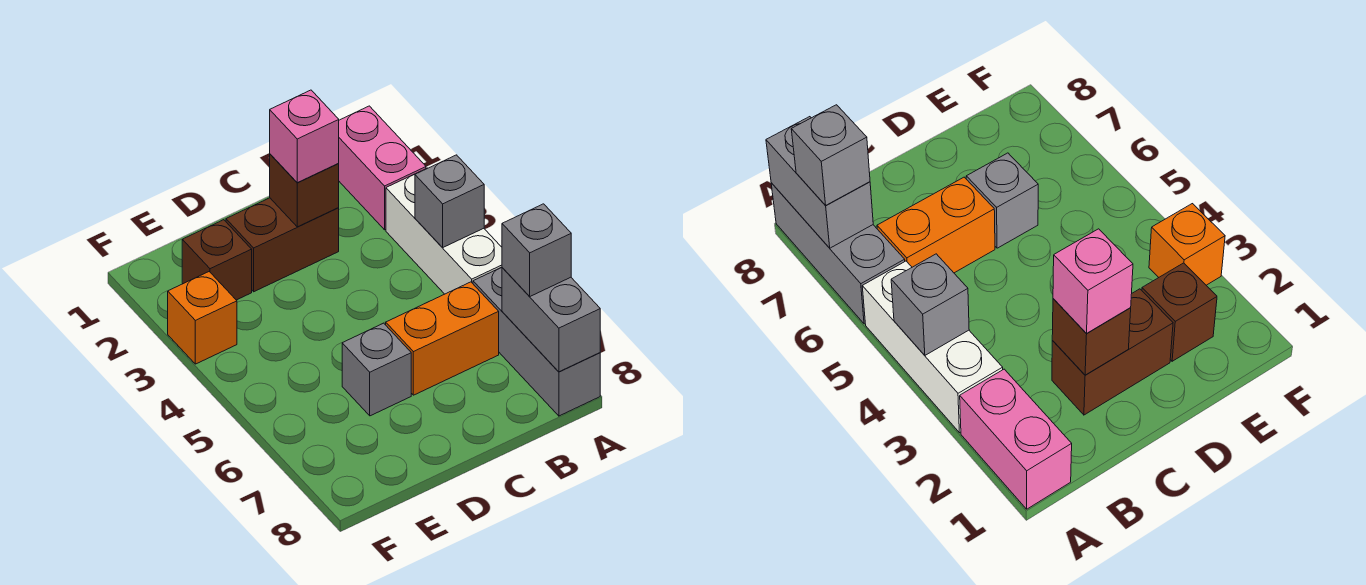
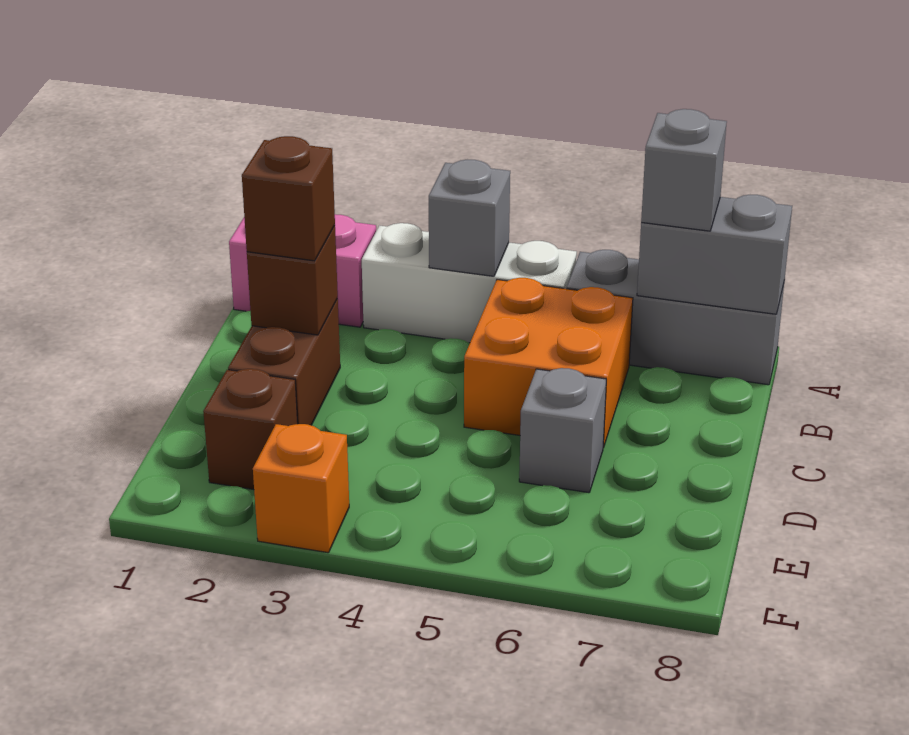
orange brick B6:C6 level 1 -> orange brick B5:C6 level 1
pink brick C2 level 3 -> brown brick C2 level 3

